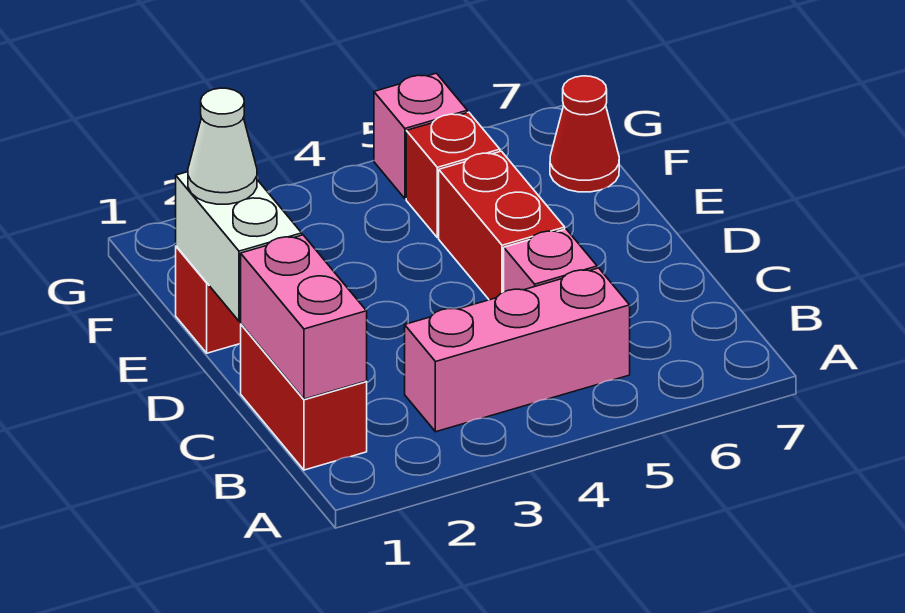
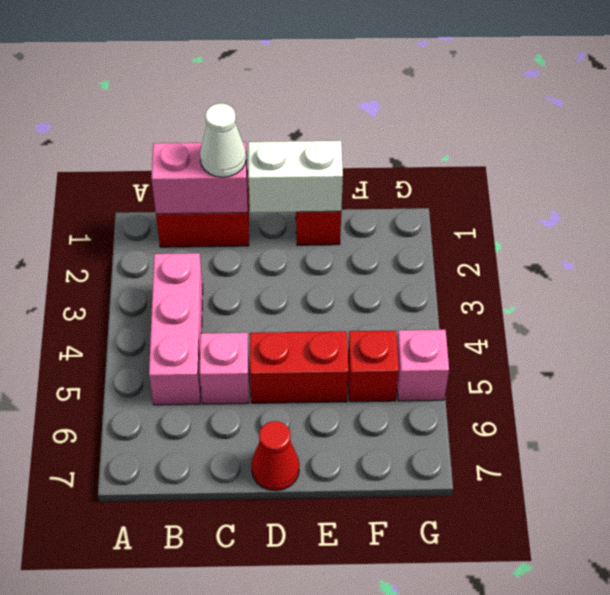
white cone E1 level 3 -> white cone C1 level 3
red cone F7 level 1 -> red cone D7 level 1

